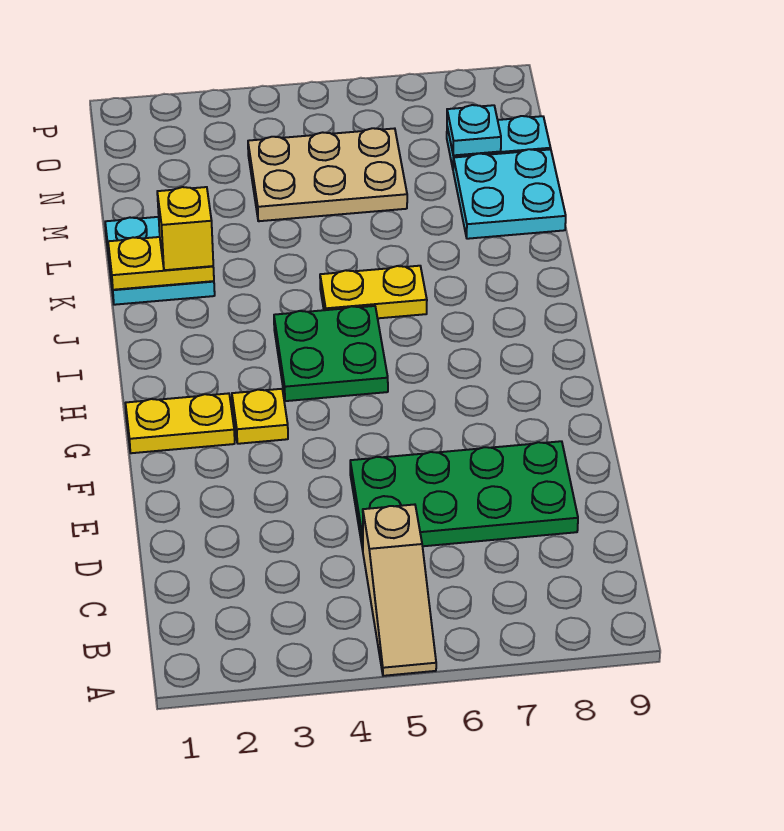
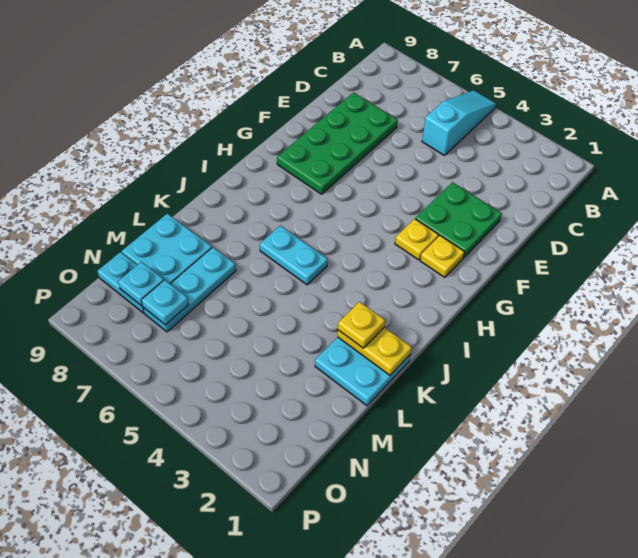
tan slope A5:C5 level 1 top C -> cyan slope A5:C5 level 1 top C
green plate D5:E8 level 1 -> green plate D7:G8 level 1
yellow plate G1:G2 level 1 -> yellow plate G2 level 1
green plate H4:I5 level 1 -> green plate E2:F3 level 1
yellow plate J5:J6 level 1 -> cyan plate J5:J6 level 1
yellow brick K2 level 3 -> yellow plate K2 level 3
none -> cyan plate L7:N7 level 1
tan plate M4:N6 level 1 -> none
none -> cyan plate N7 level 2

